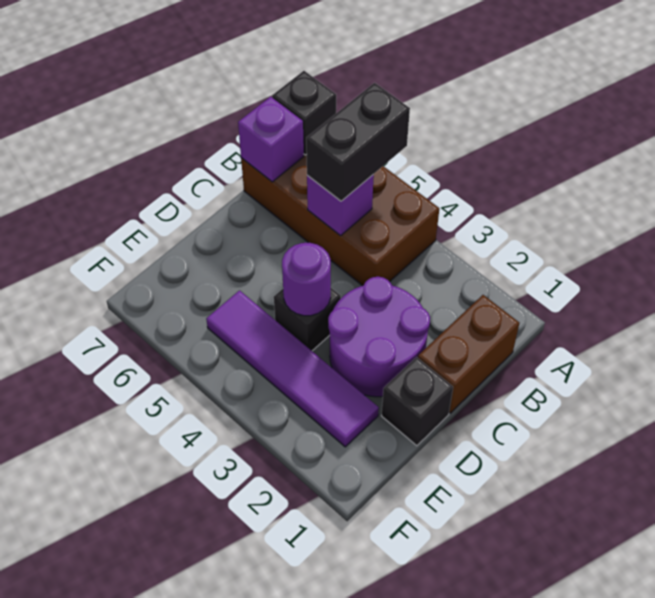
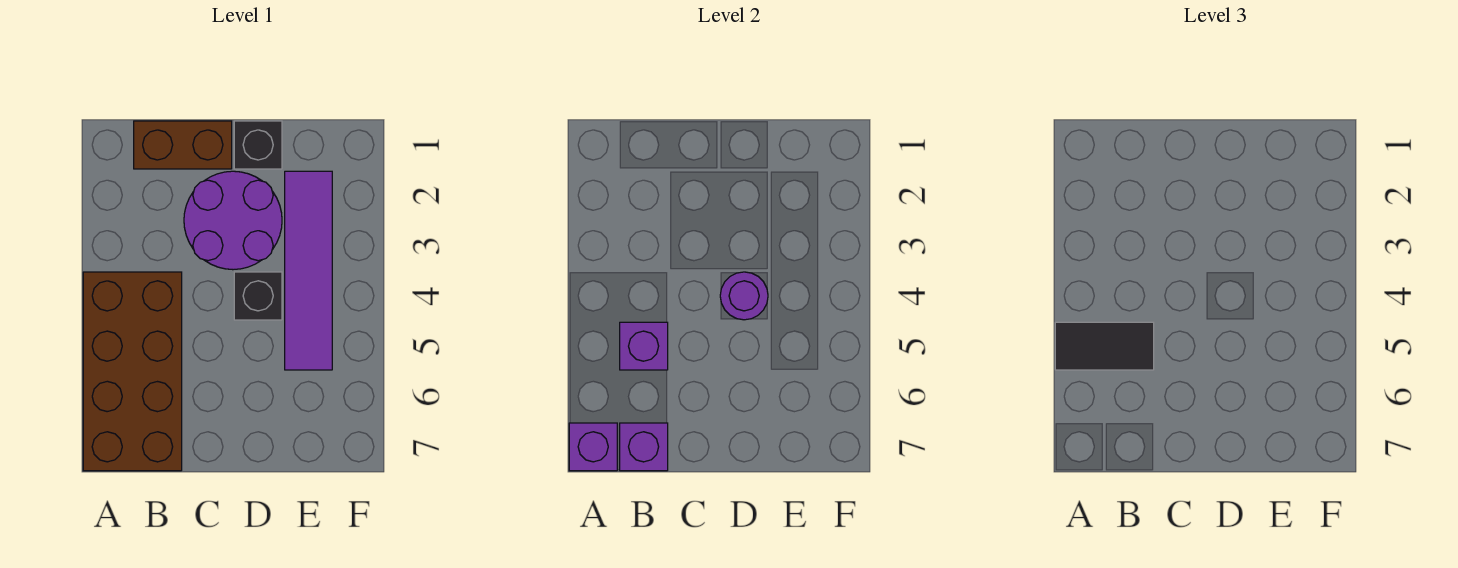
black brick A5:B5 level 3 -> black tile A5:B5 level 3
black brick A7 level 2 -> purple brick A7 level 2

